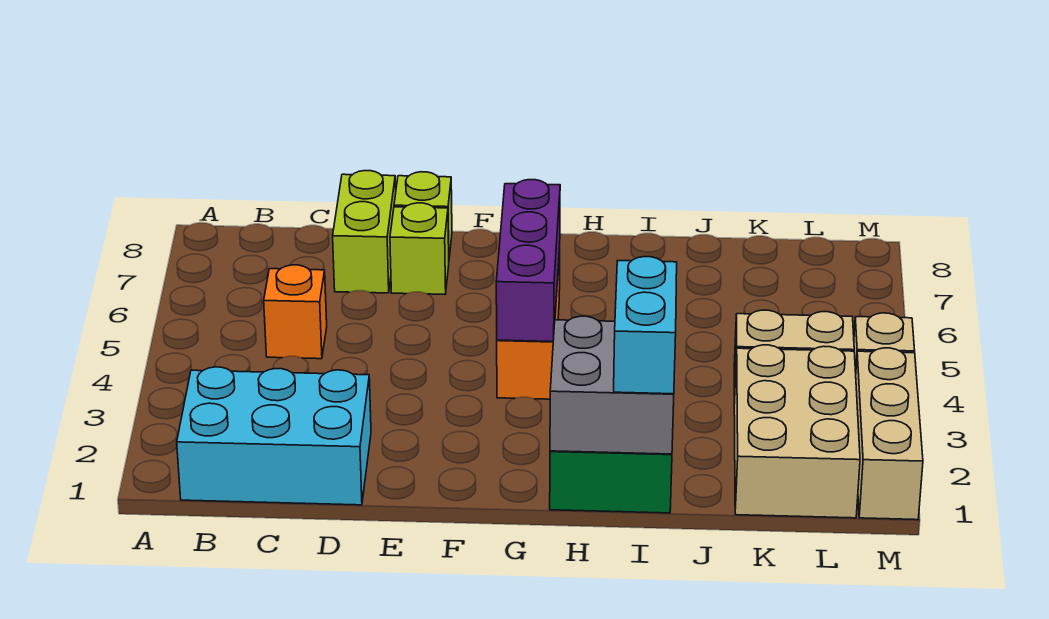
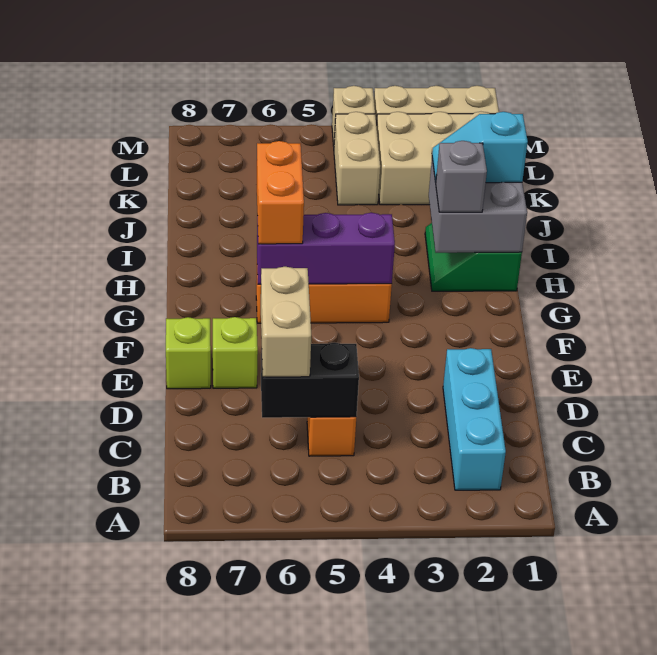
cyan brick B1:D2 level 1 -> cyan brick B2:D2 level 1
none -> black brick C5:C6 level 2
none -> tan brick C6:D6 level 3
lime brick D7:D8 level 1 -> none
none -> orange brick G6:H6 level 3
none -> grey brick H2 level 3
cyan brick I1:I2 level 3 -> cyan slope I1:I2 level 3 top 1

